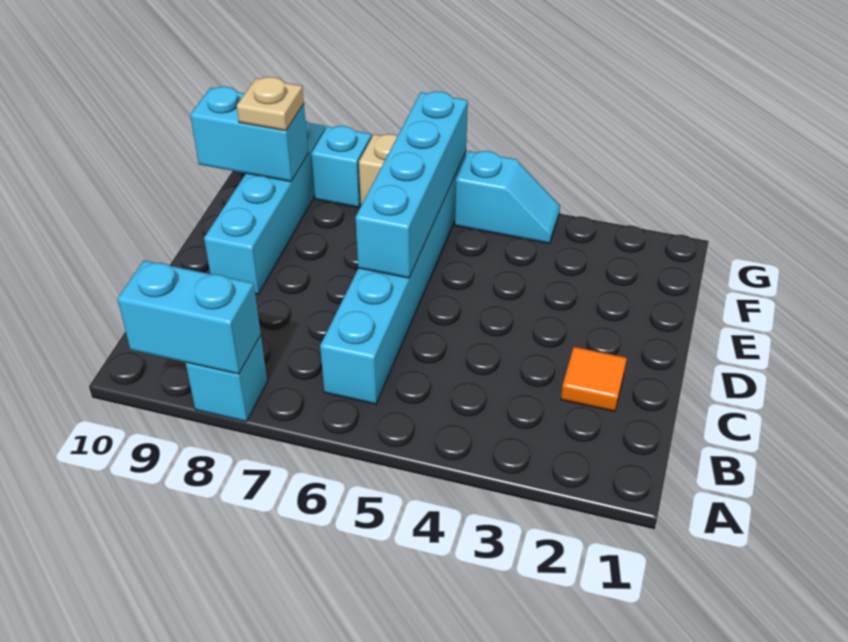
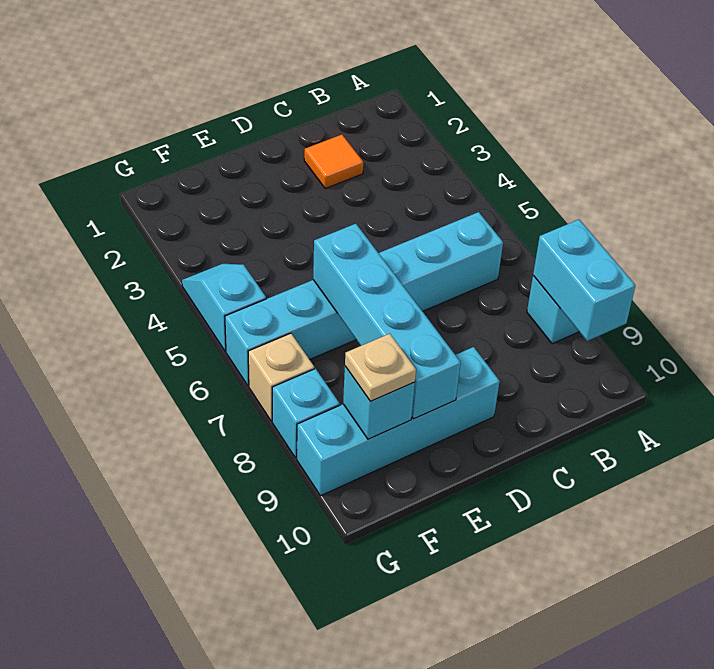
cyan brick D6:G6 level 2 -> cyan brick E6:E9 level 2
cyan brick F9:F10 level 2 -> cyan brick F9 level 2

